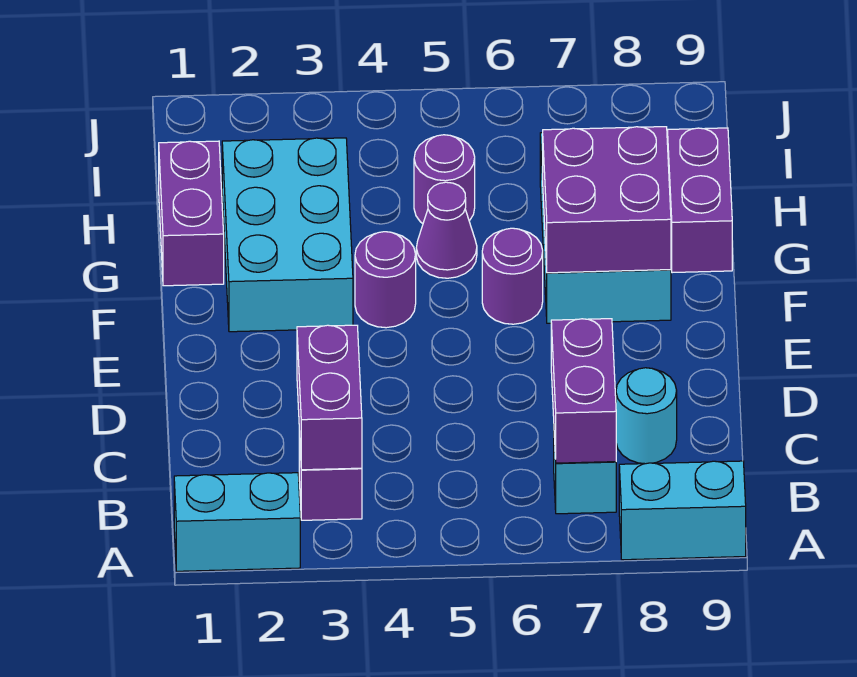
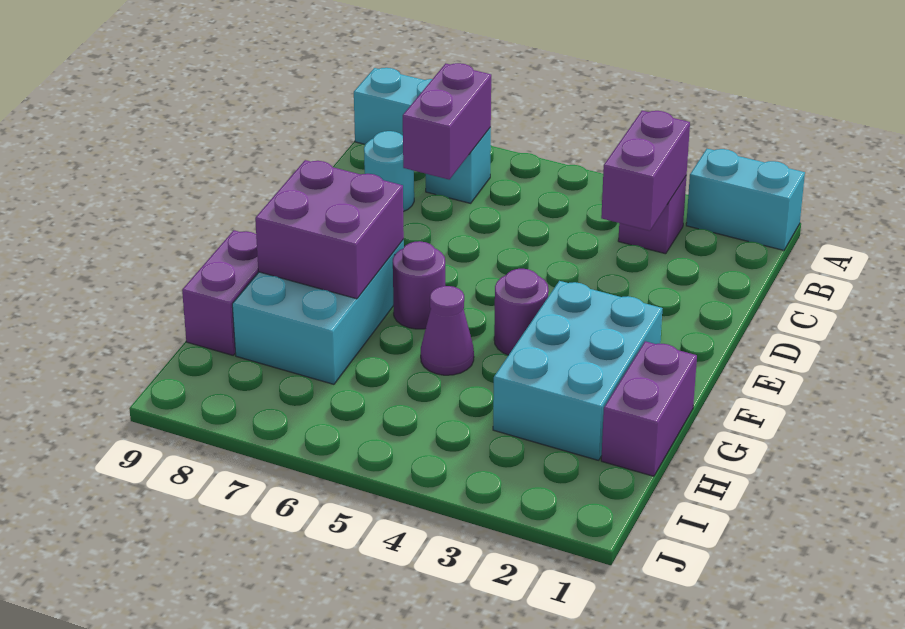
purple round brick H5 level 1 -> none

